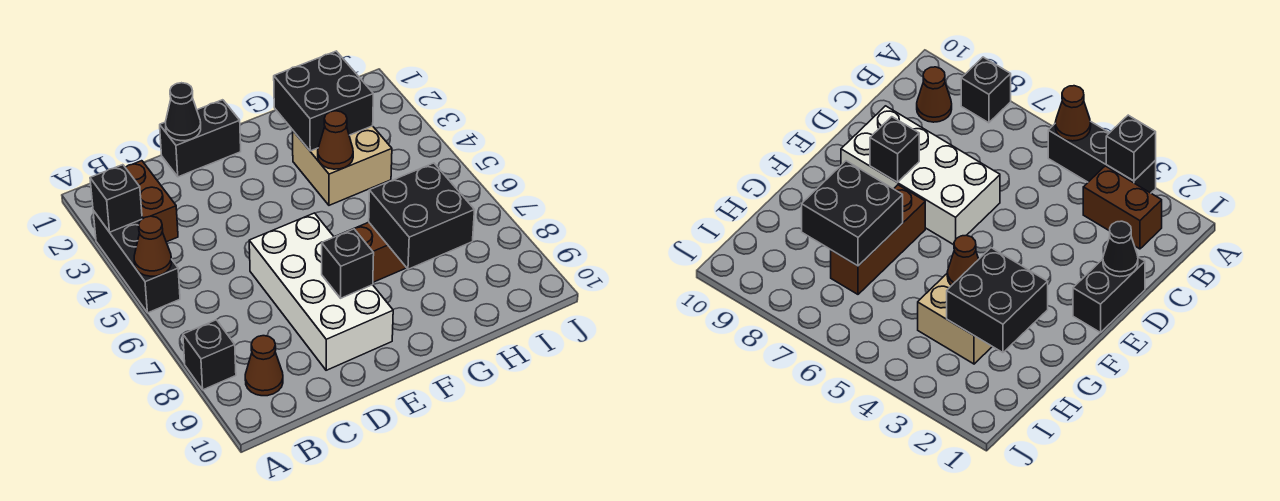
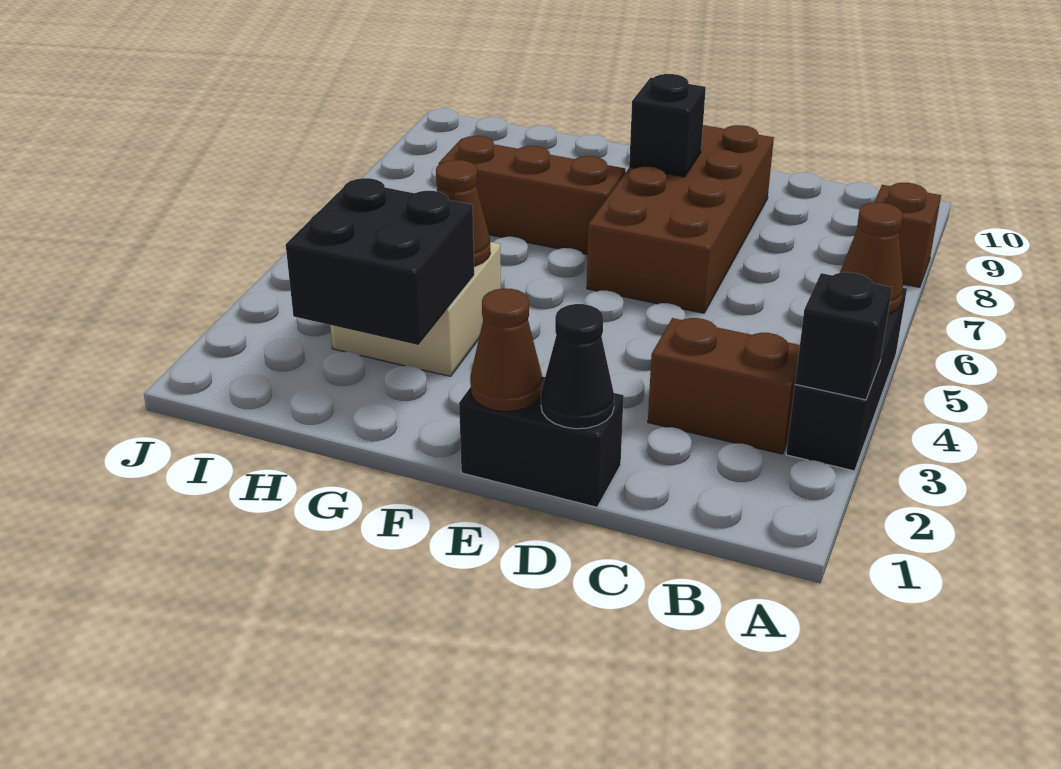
black brick A8 level 1 -> brown brick A8 level 1
brown brick B2:B3 level 1 -> brown brick B3:C3 level 1
brown cone B9 level 1 -> brown cone E1 level 2
white brick D6:E9 level 1 -> brown brick D6:E9 level 1
black brick G7:H8 level 2 -> none

